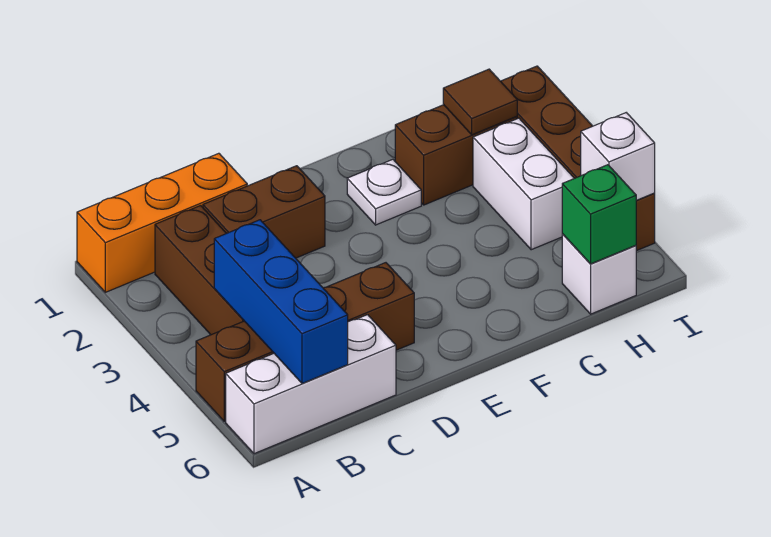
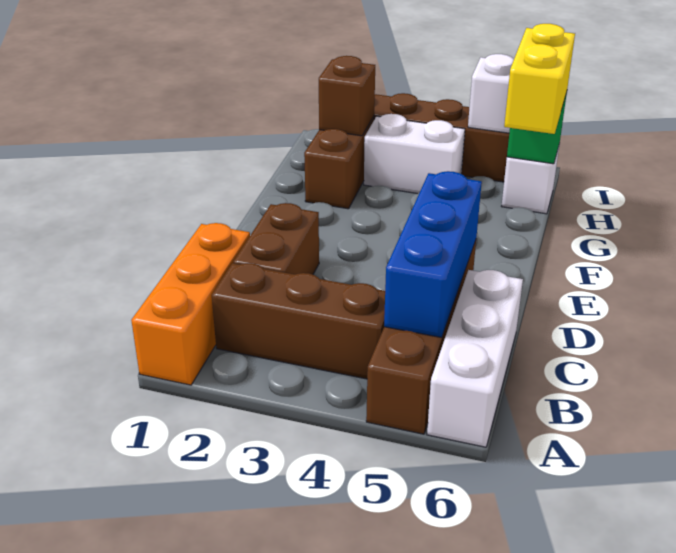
blue brick B4:B6 level 2 -> blue brick B5:D5 level 2
white plate F2 level 1 -> none
none -> yellow brick G6:H6 level 3
brown tile H2 level 2 -> brown brick H2 level 2

